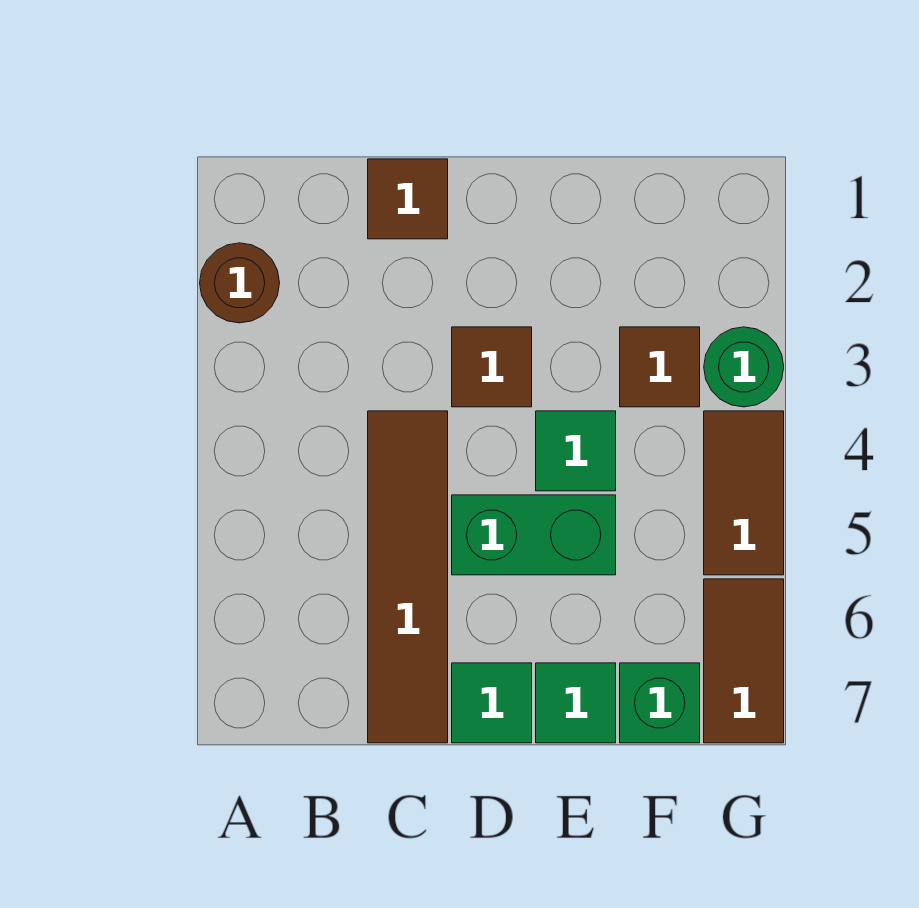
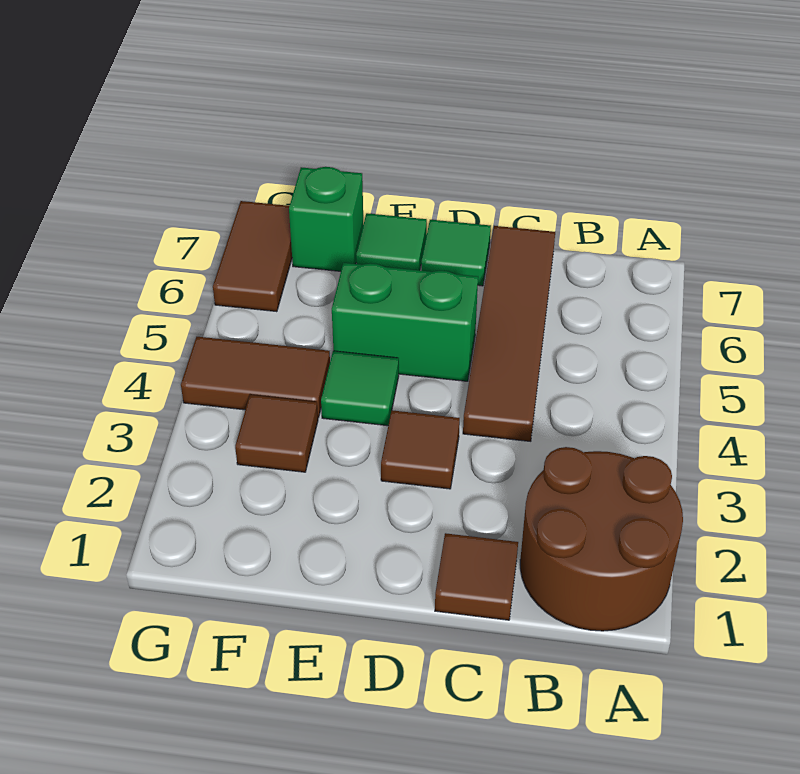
brown round brick A2 level 1 -> brown round brick A1:B2 level 1
green round brick G3 level 1 -> none
brown tile G4:G5 level 1 -> brown tile F4:G4 level 1

